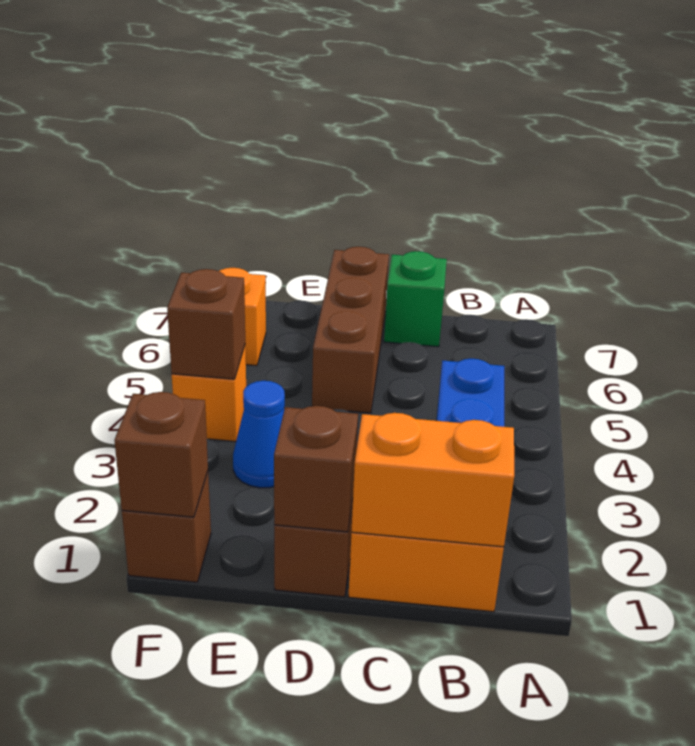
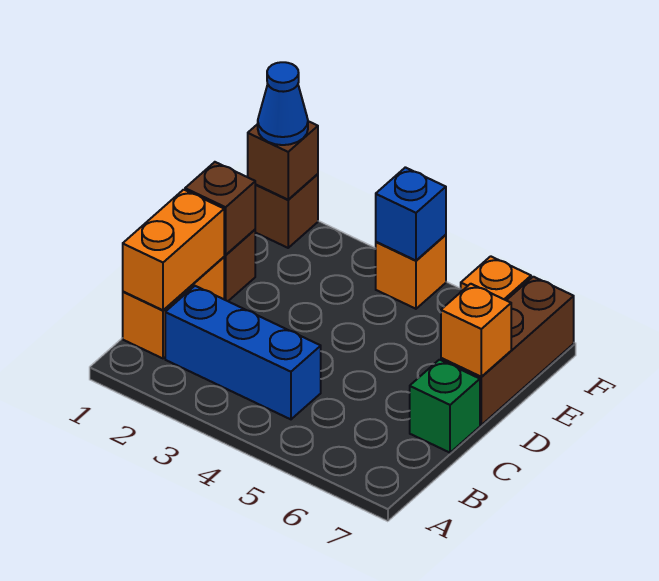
brown brick D5:D7 level 1 -> brown brick D7:F7 level 1
none -> orange brick D7 level 2
blue cone E3 level 1 -> blue cone F1 level 3
brown brick F4 level 2 -> blue brick F4 level 2

